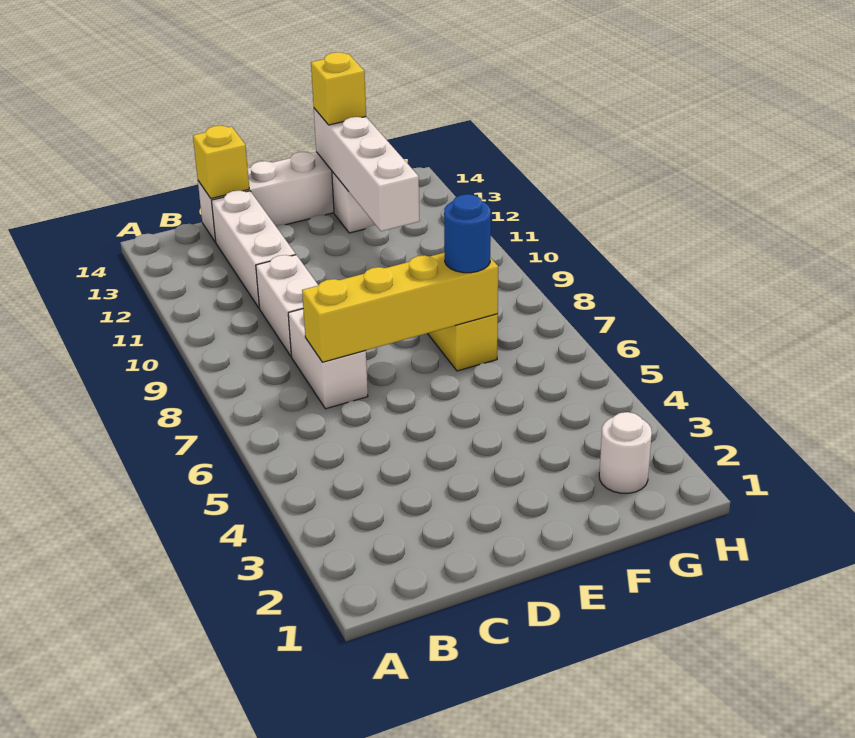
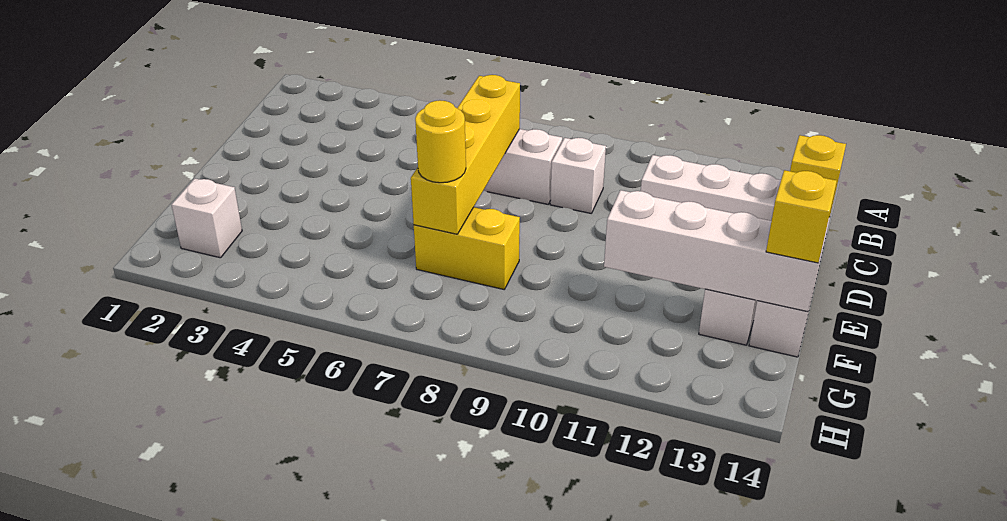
white brick C9:C10 level 1 -> white brick C9 level 1
blue round brick F7 level 3 -> yellow round brick F7 level 3
white round brick G2 level 1 -> white brick G2 level 1

